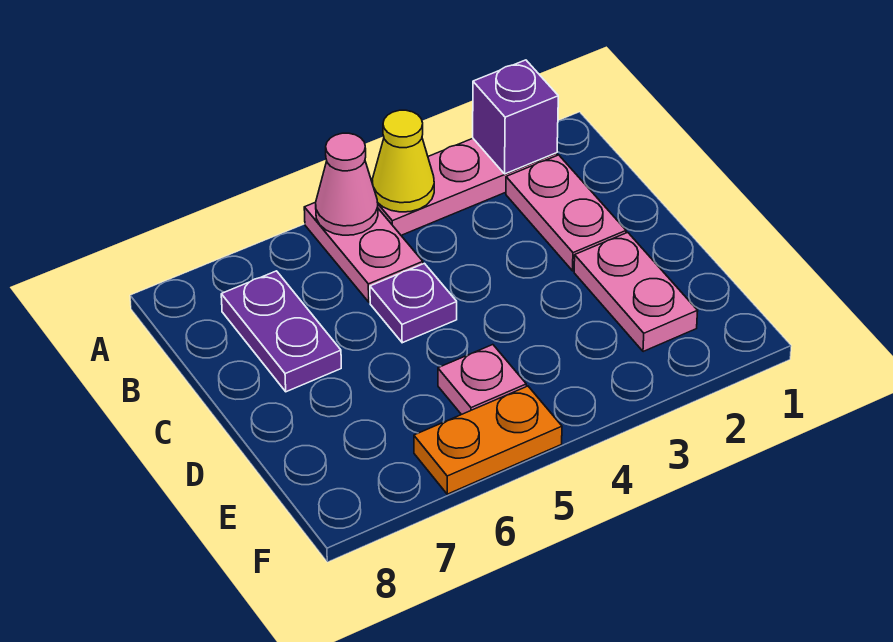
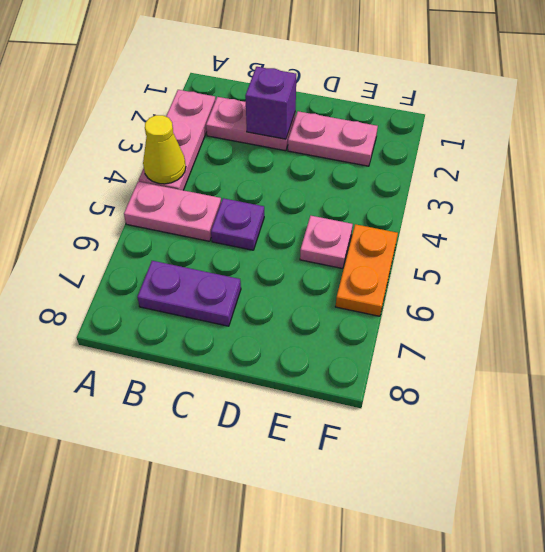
purple brick A2 level 2 -> purple brick C2 level 2
pink cone A5 level 2 -> none

